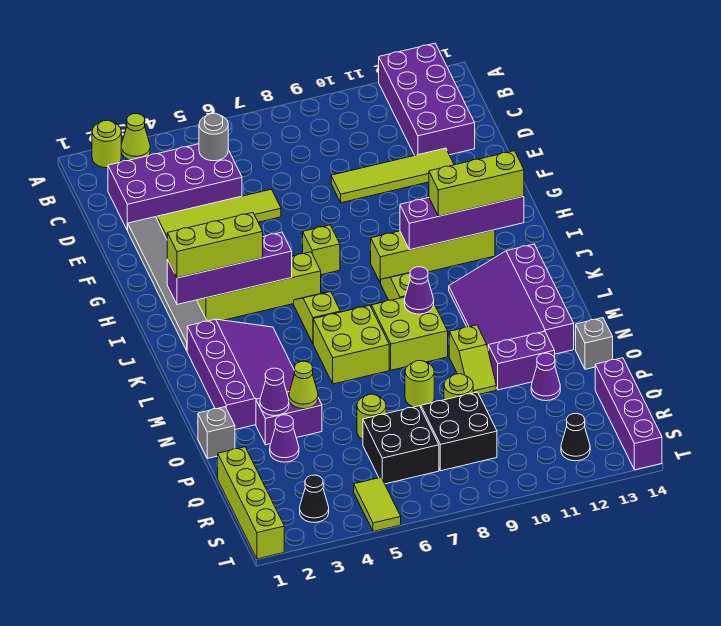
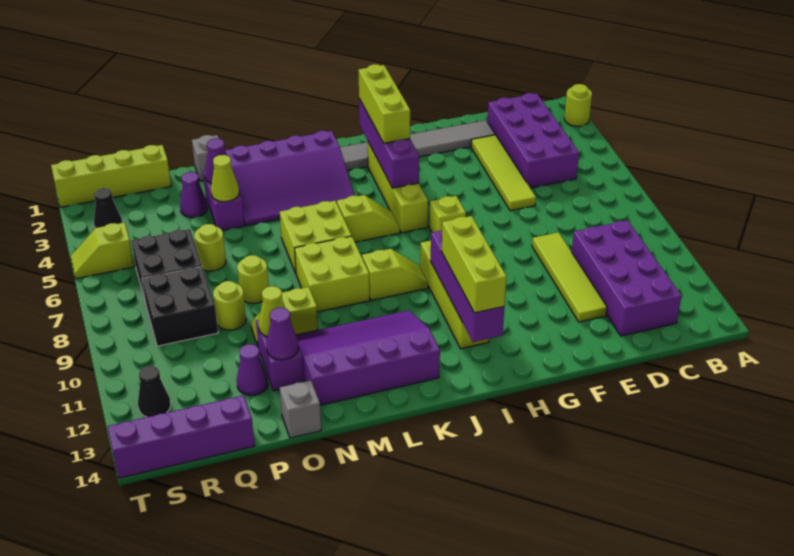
lime cone A3 level 1 -> lime cone O11 level 2
purple brick A12:D13 level 1 -> purple brick C10:D13 level 1
grey round brick C5 level 2 -> none
purple cone L9 level 2 -> purple cone O12 level 2
lime tile S5:T5 level 1 -> lime slope S5:T5 level 1 top S

